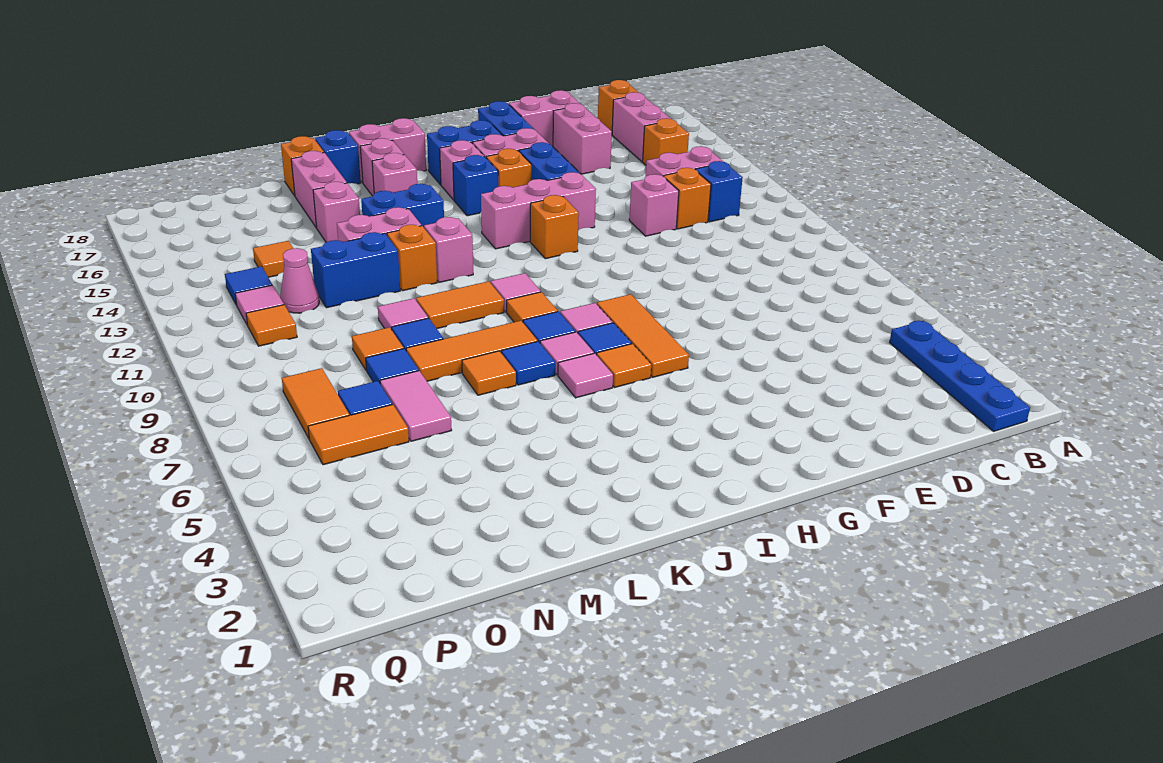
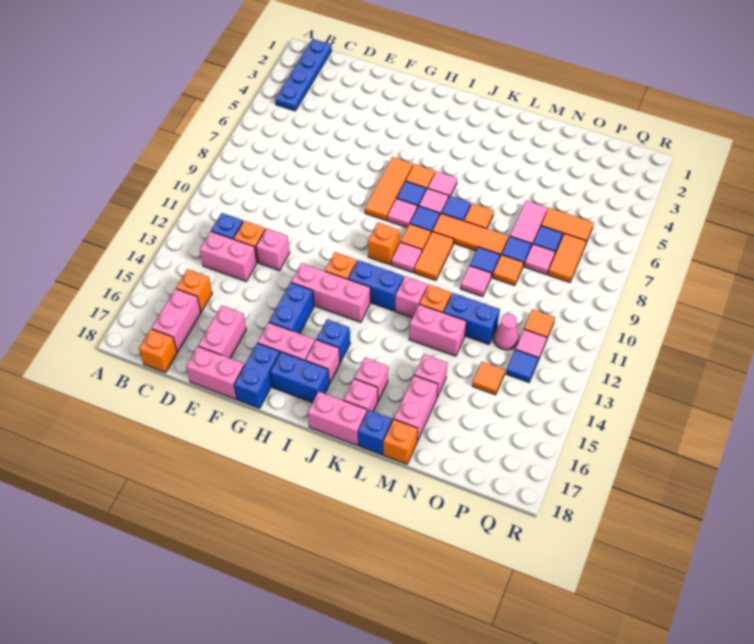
orange brick H15 level 1 -> orange brick I10 level 1
orange tile K10:L10 level 1 -> orange tile K9:K10 level 1
blue brick K14:L14 level 1 -> blue brick I12:J12 level 1
none -> pink tile O8 level 1

